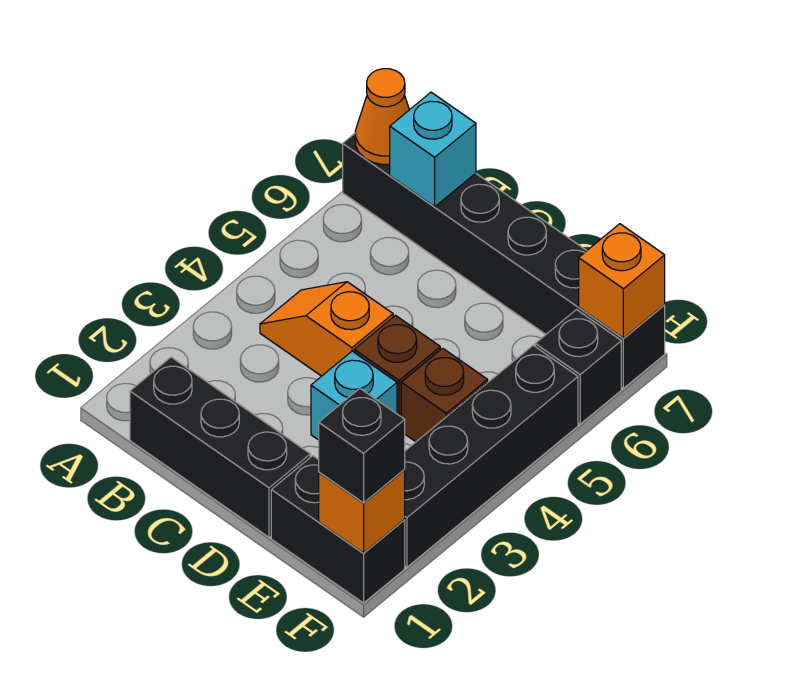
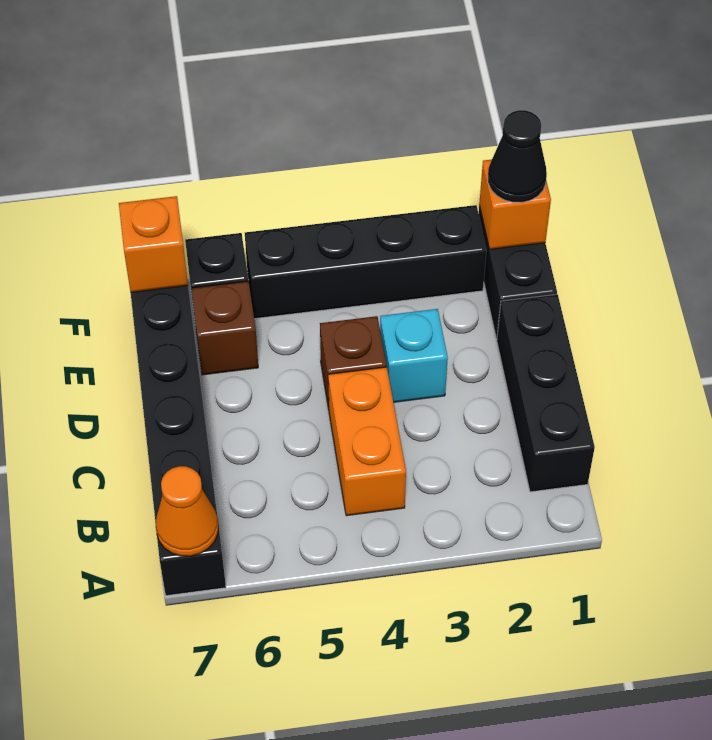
orange slope B4:C4 level 1 top C -> orange brick B4:C4 level 1
cyan brick B7 level 2 -> none
brown brick E4 level 1 -> brown brick E6 level 1
black brick F1 level 3 -> black cone F1 level 3

